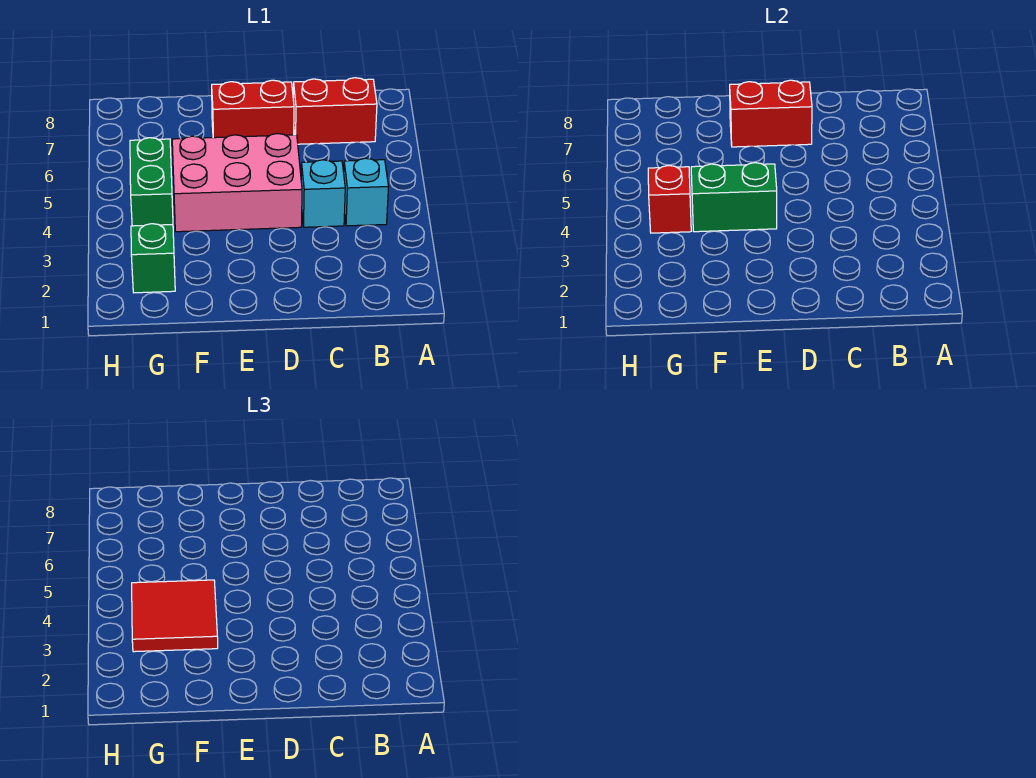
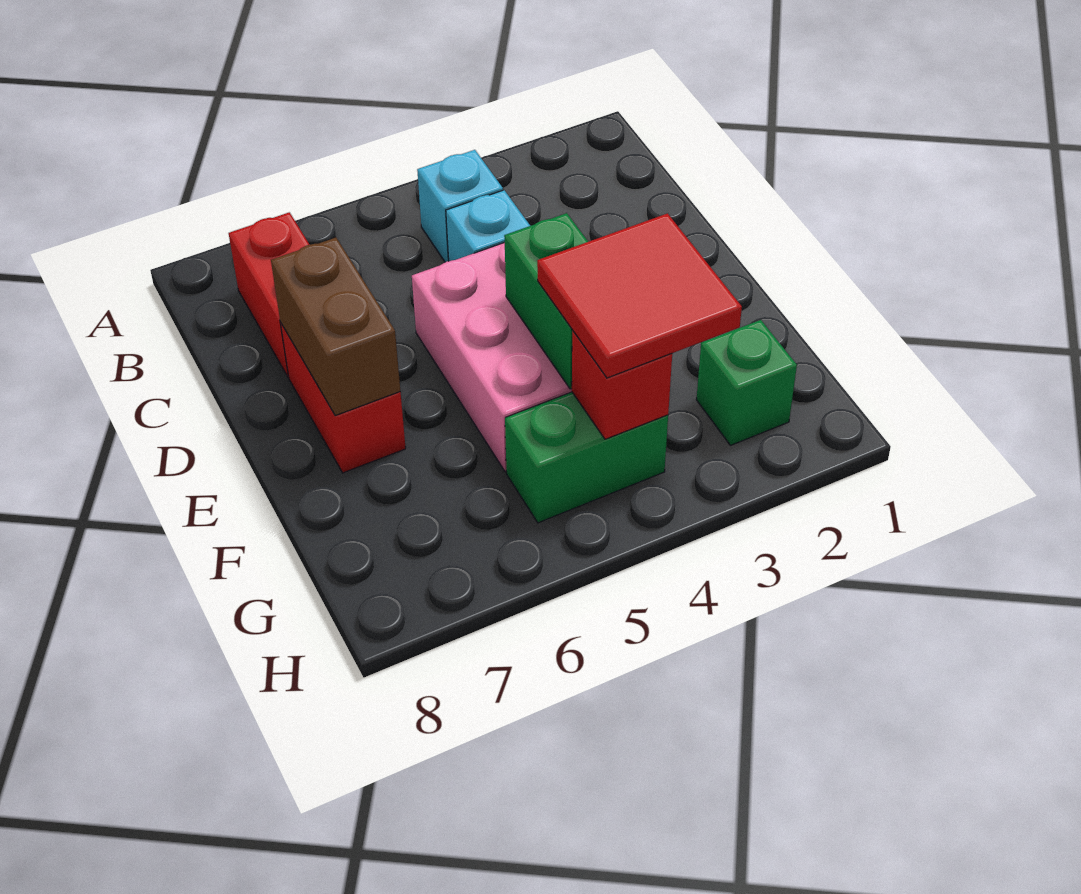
red brick D7:E7 level 2 -> brown brick D7:E7 level 2

